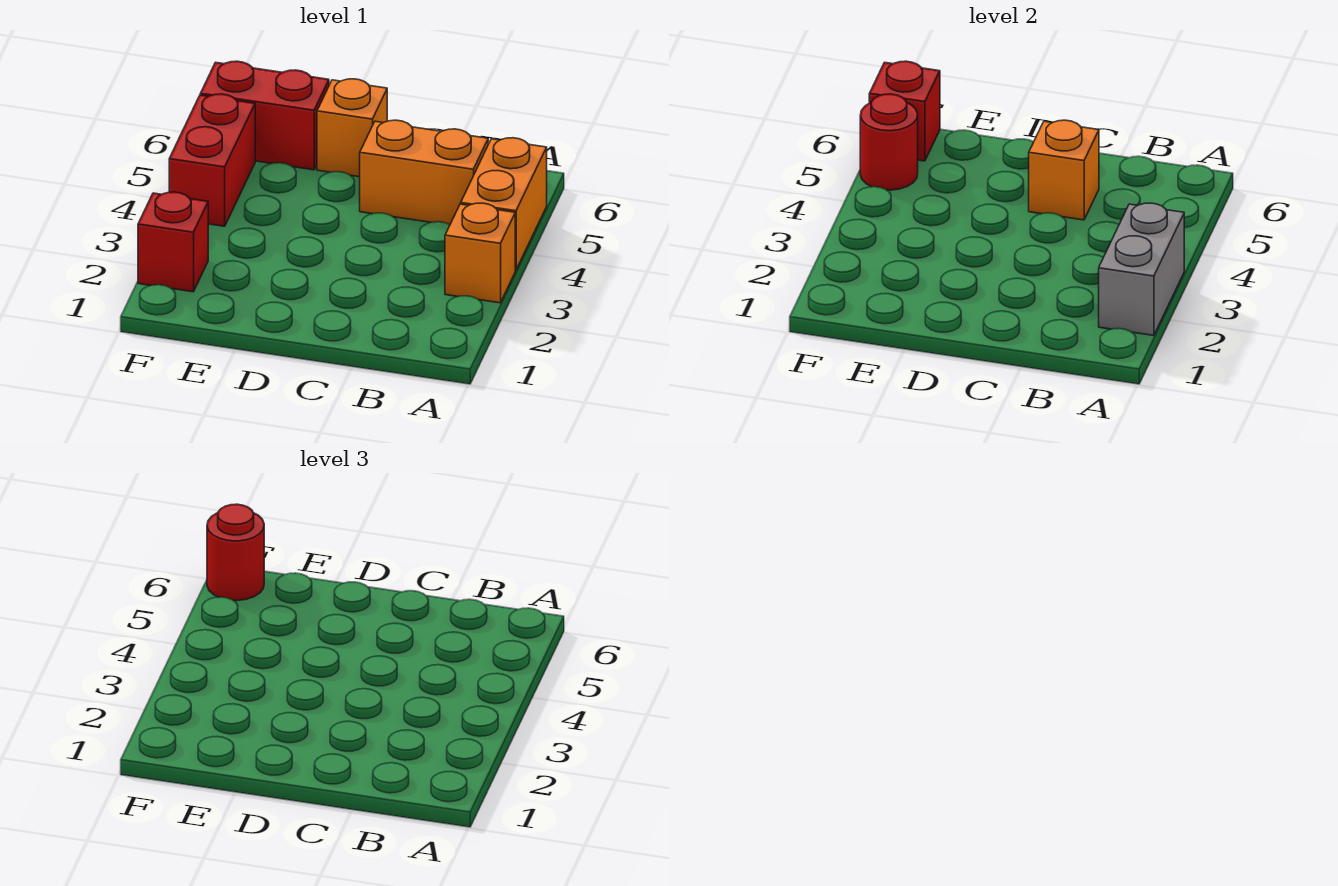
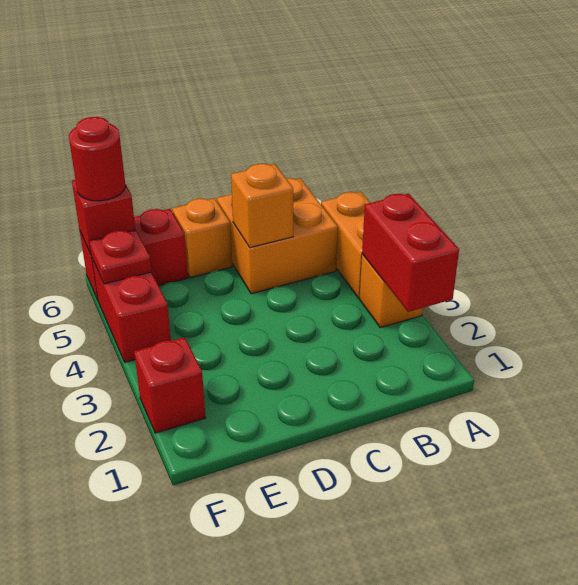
grey brick A2:A3 level 2 -> red brick A2:A3 level 2
orange brick B5:C5 level 1 -> orange brick B5:C6 level 1
red round brick F5 level 2 -> red plate F5 level 2

